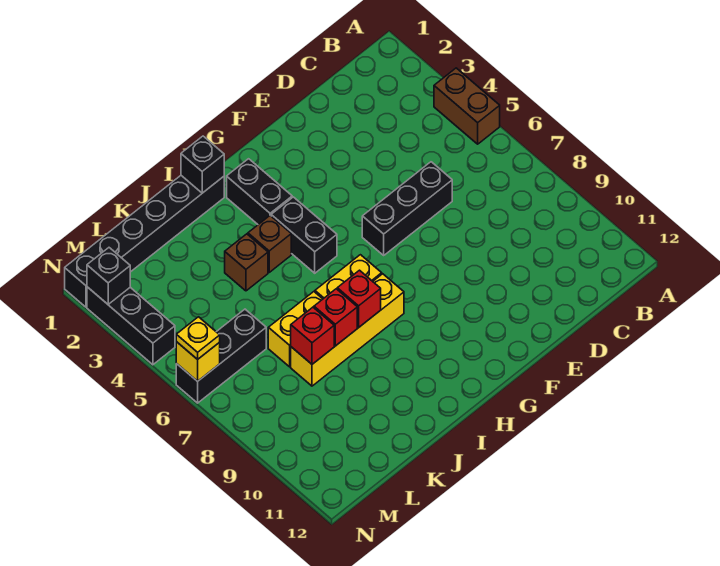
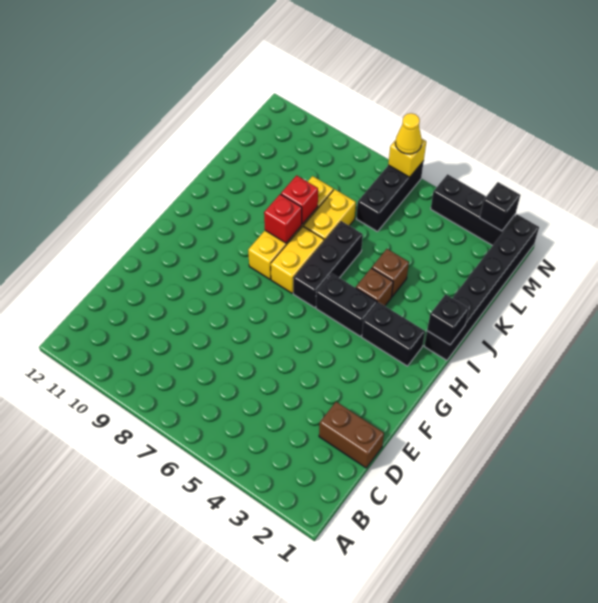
brown brick A4:A5 level 1 -> brown brick D1:D2 level 1
black brick D6:F6 level 1 -> black brick H6:J6 level 1
red brick K8 level 2 -> none
yellow plate N6 level 3 -> yellow cone N6 level 3

